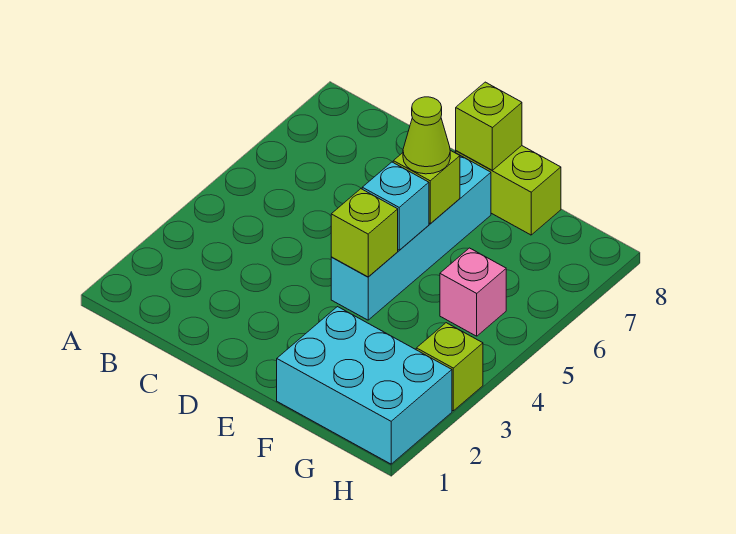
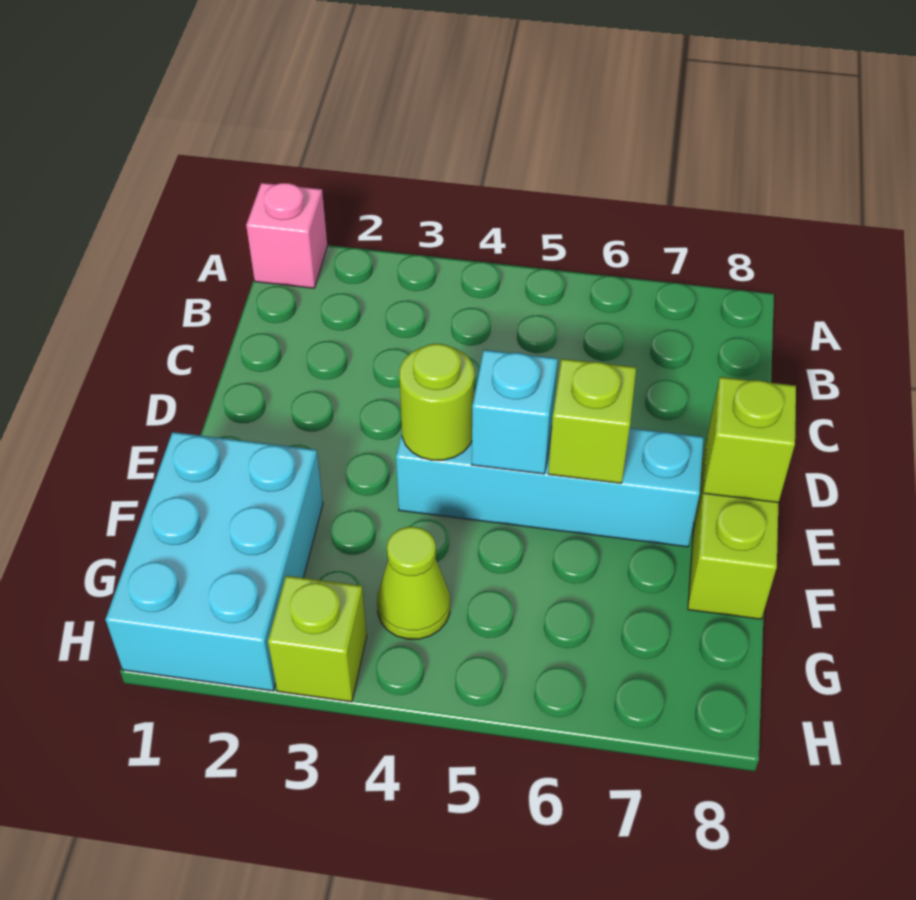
lime brick E4 level 2 -> lime round brick E4 level 2
lime cone E6 level 3 -> lime cone G4 level 1
pink brick G5 level 1 -> pink brick A1 level 1

